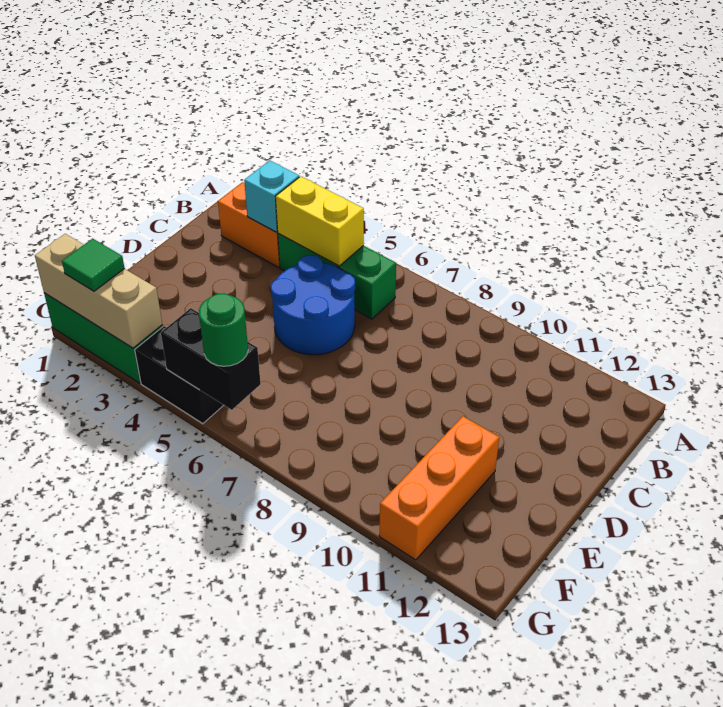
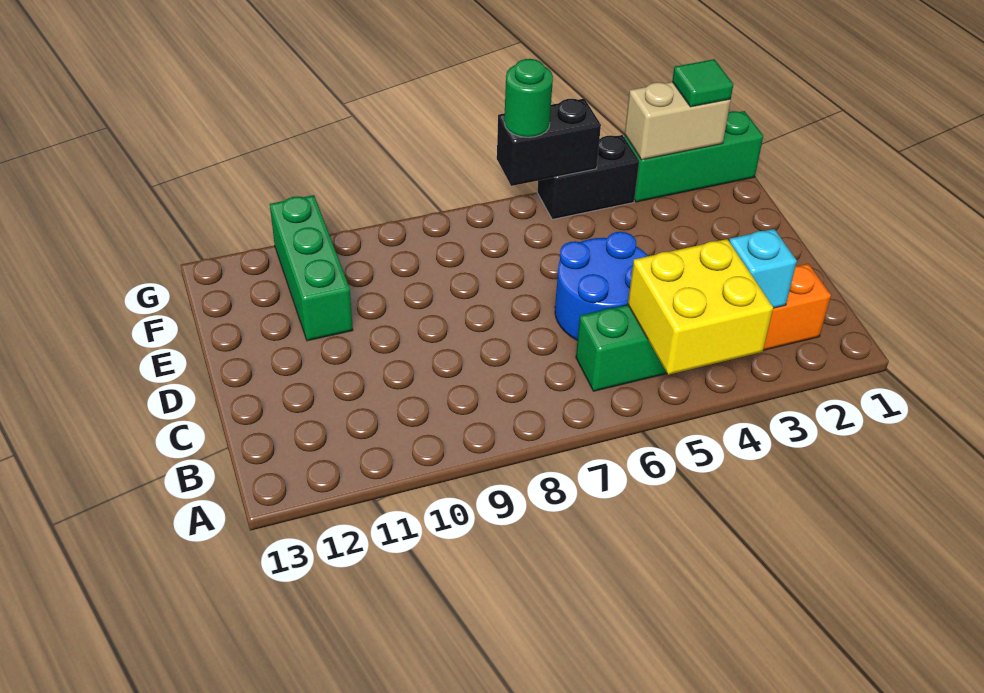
yellow brick B4:B5 level 2 -> yellow brick A4:B5 level 2
orange brick E11:G11 level 1 -> green brick E11:G11 level 1
tan brick G1:G3 level 2 -> tan brick G2:G3 level 2

